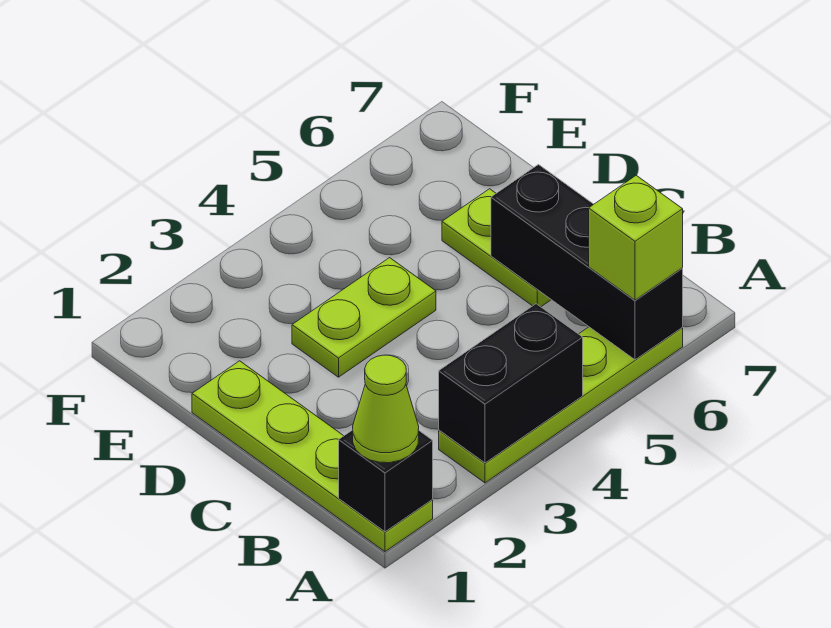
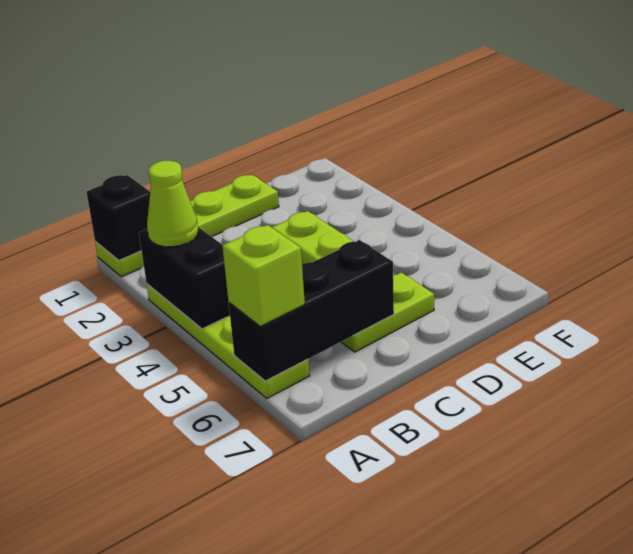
lime cone A1 level 3 -> lime cone A3 level 3

